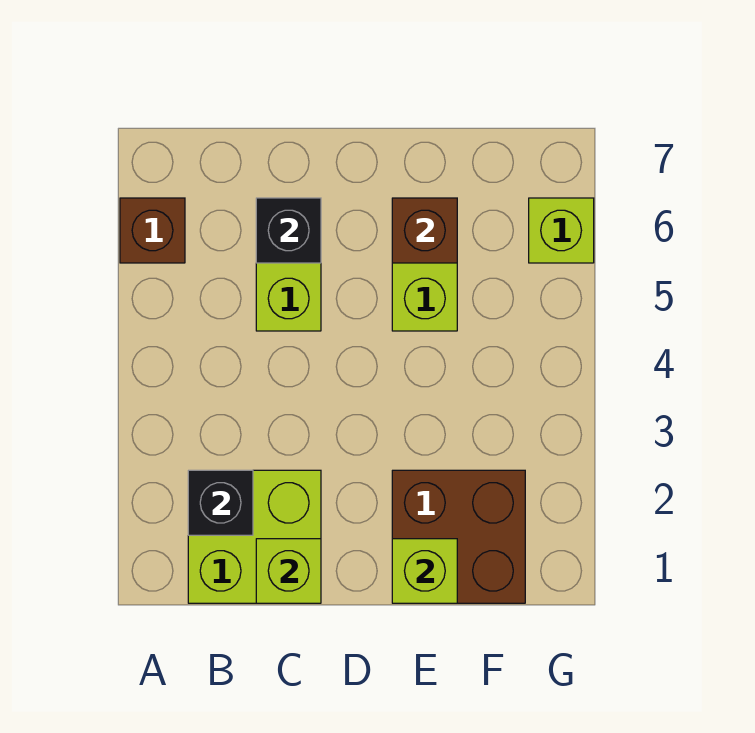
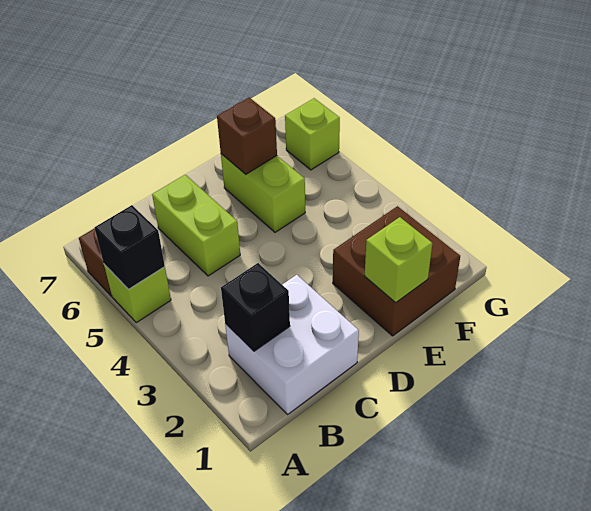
lime brick B1:C2 level 1 -> white brick B1:C2 level 1
lime brick C1 level 2 -> lime brick A5 level 1
black brick C6 level 2 -> black brick A5 level 2

